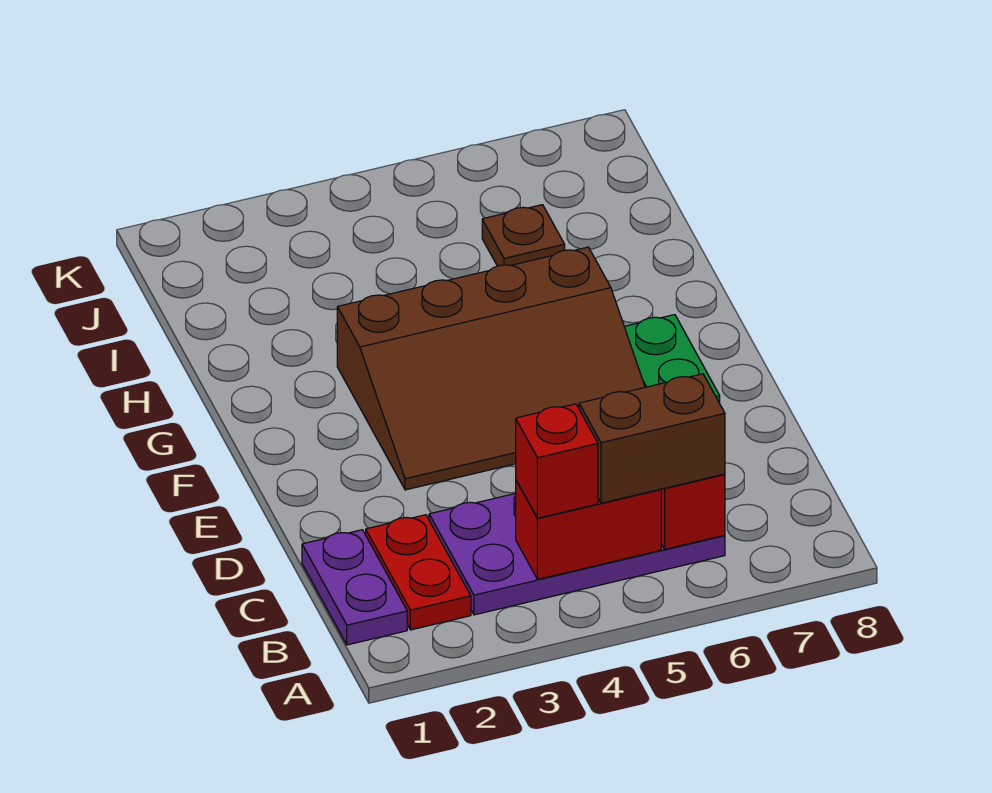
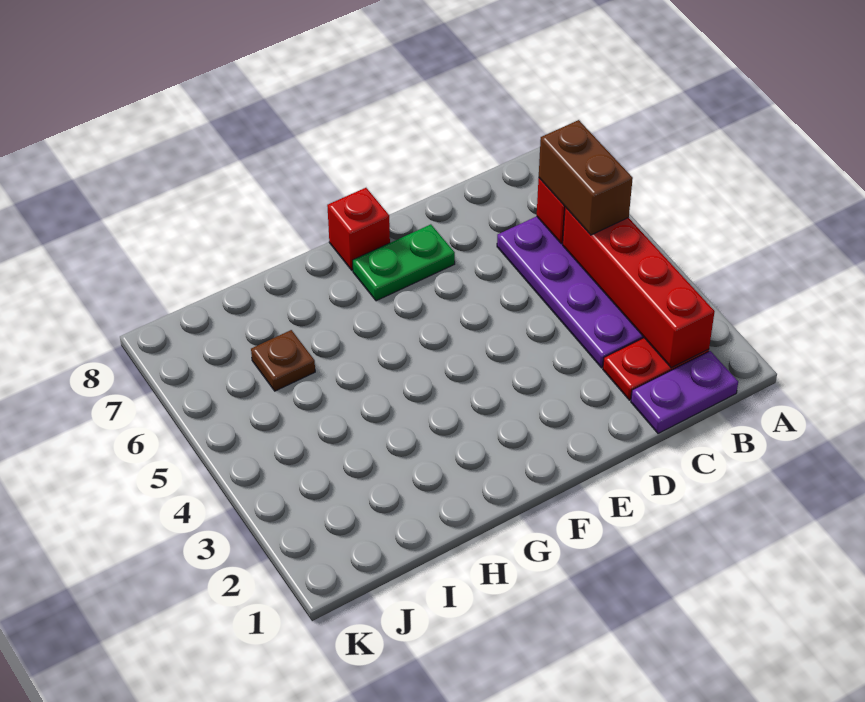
red brick B4:B5 level 2 -> red brick B2:B5 level 2
red brick B4 level 3 -> red brick F8 level 1
brown slope E3:G6 level 1 top G -> none

